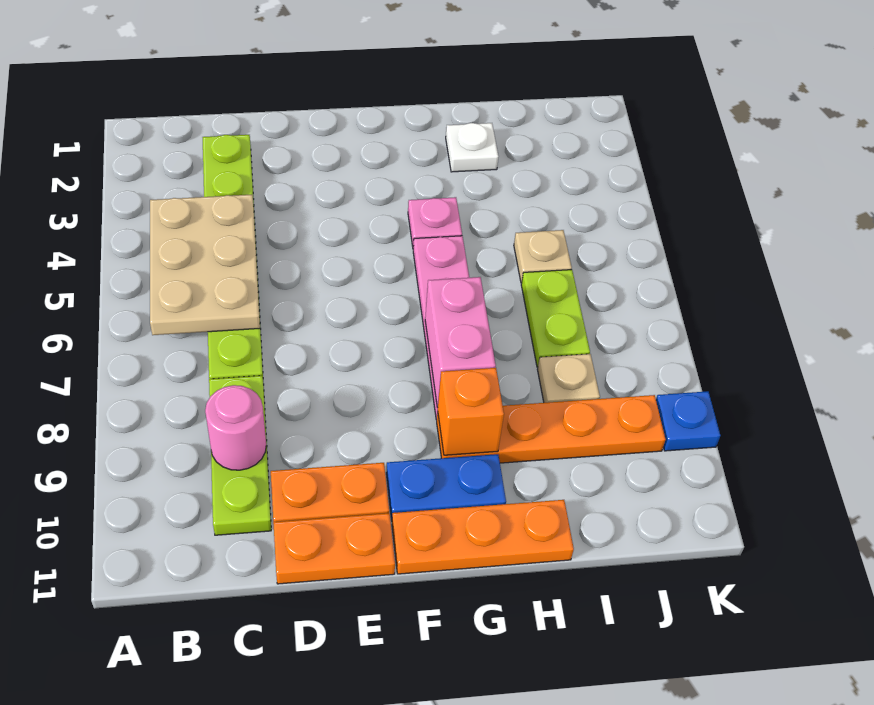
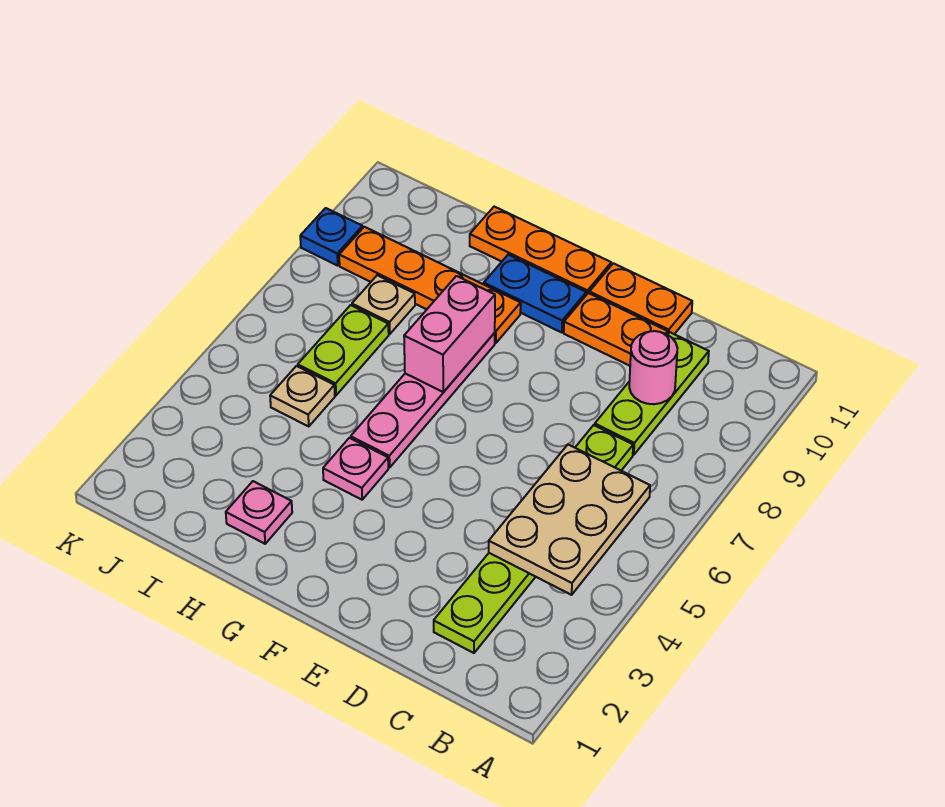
orange brick G9 level 2 -> none
white plate H2 level 1 -> pink plate H2 level 1

